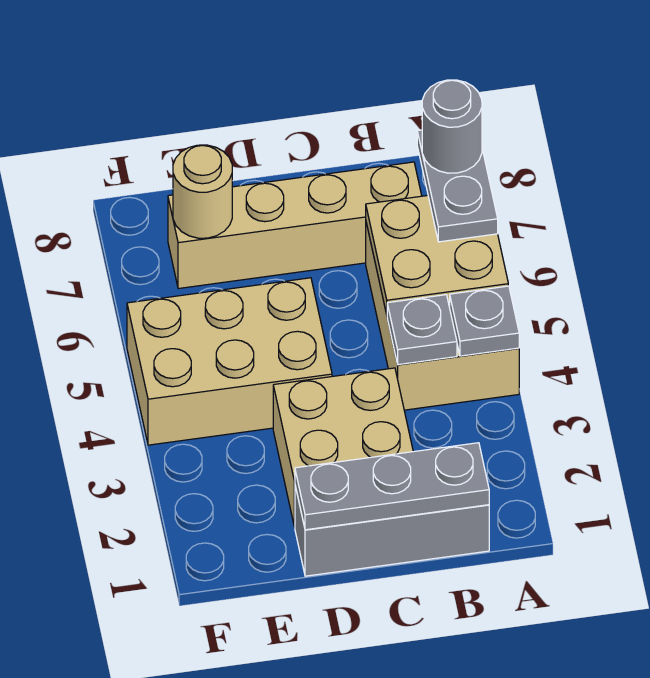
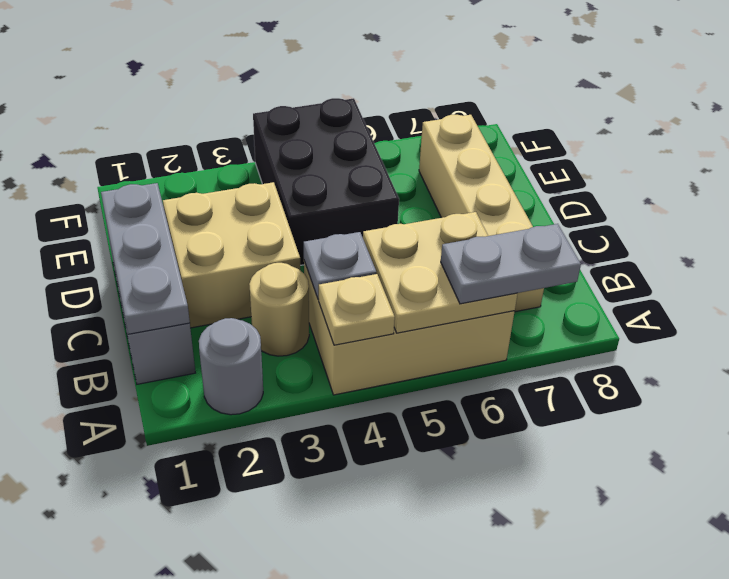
grey plate A4 level 2 -> tan plate A4 level 2
grey round brick A7 level 4 -> grey round brick A2 level 1
tan brick D4:F5 level 1 -> black brick D4:F5 level 1
tan round brick E7 level 2 -> tan round brick B3 level 1

